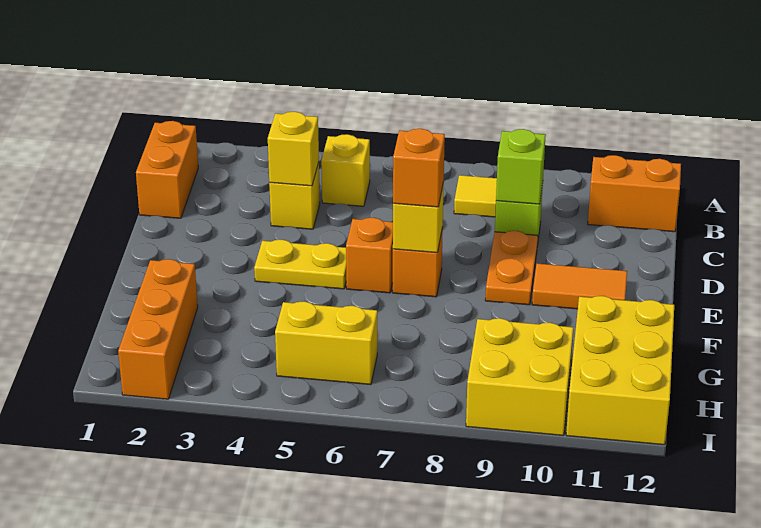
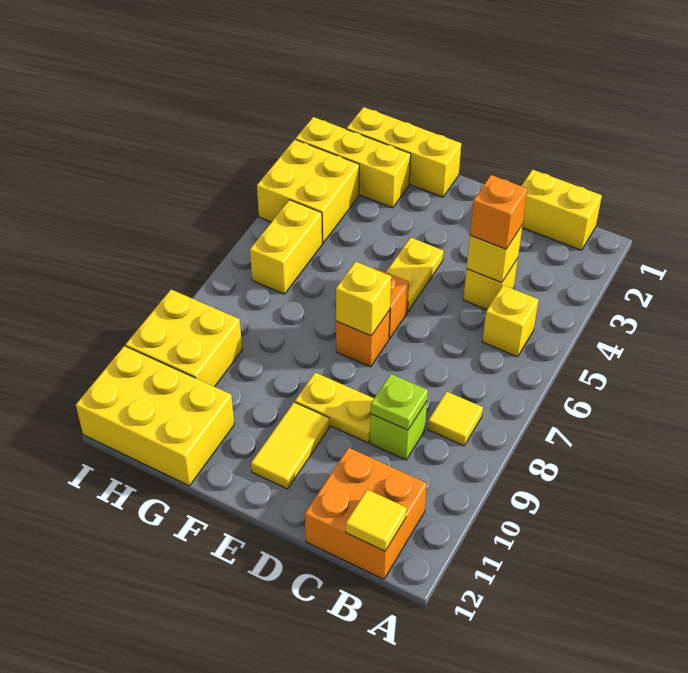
orange brick B1:C1 level 1 -> yellow brick B1:C1 level 1
orange brick B11:B12 level 1 -> orange brick B11:C12 level 1
none -> yellow tile B12 level 2
lime brick C9 level 2 -> lime plate C9 level 2
orange plate D9:E9 level 1 -> yellow plate D9:E9 level 1
orange brick E7 level 3 -> orange brick C4 level 3
orange tile E10:E11 level 1 -> yellow tile E10:E11 level 1
none -> yellow brick F1:H1 level 1
orange brick G2:I2 level 1 -> yellow brick G2:I2 level 1
none -> yellow brick H3:I4 level 1

